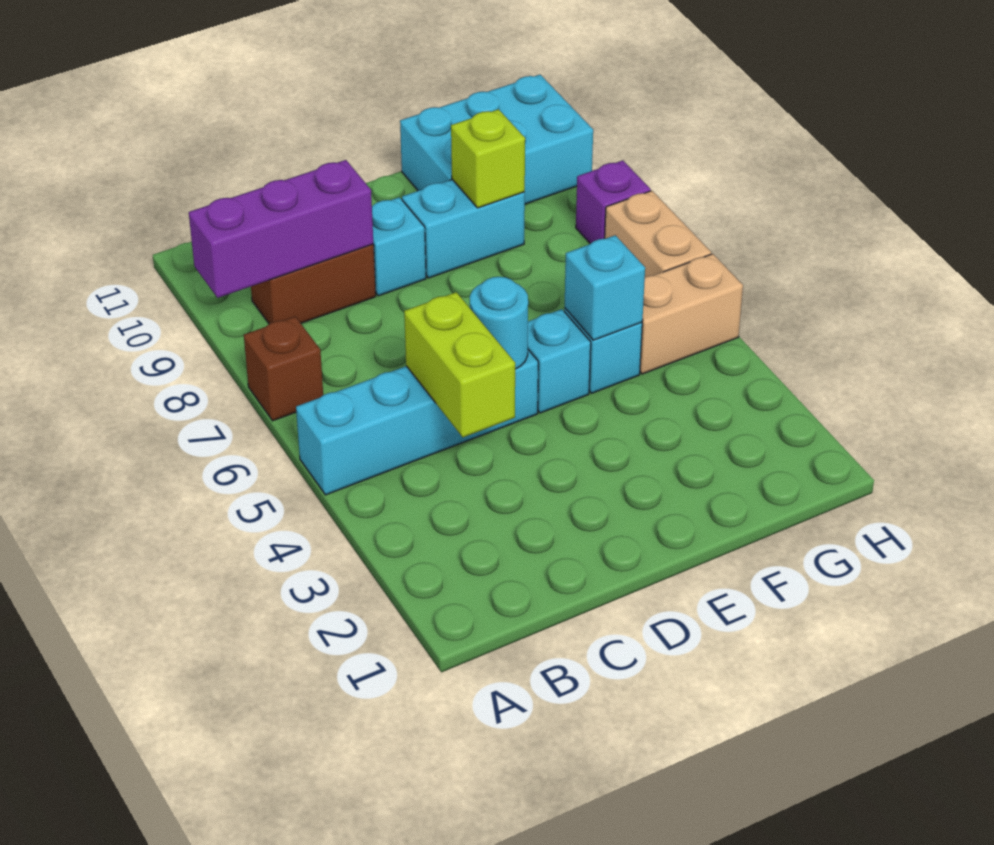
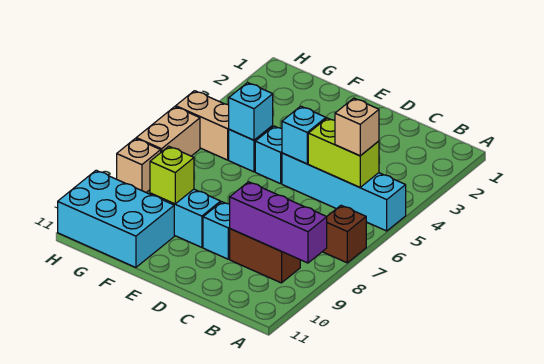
none -> tan brick B5 level 3
lime brick C4:C5 level 2 -> lime brick B5:C5 level 2
cyan round brick D5 level 2 -> cyan brick D5 level 2
purple brick H8 level 1 -> tan brick H8 level 1

